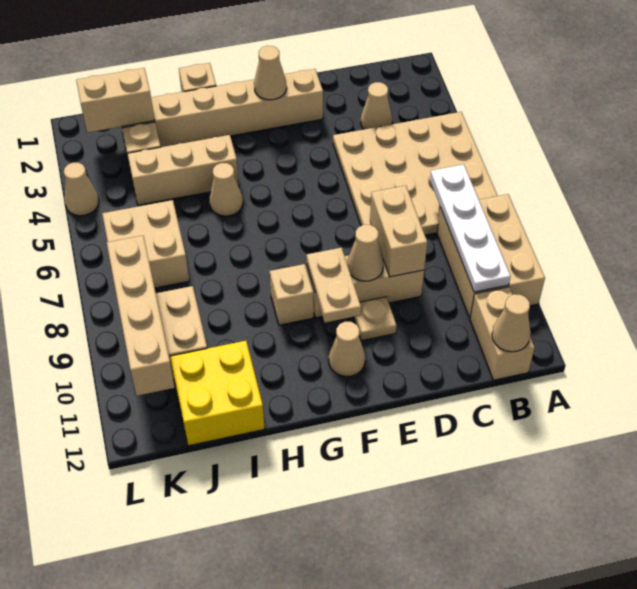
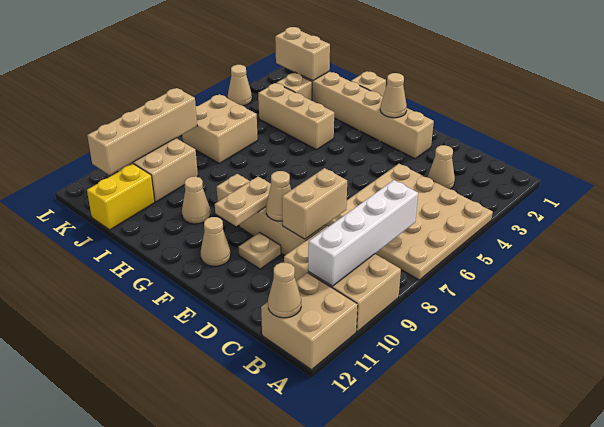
tan brick A8:B10 level 1 -> tan brick A9:C10 level 1
white plate B7:B10 level 2 -> white brick B7:B10 level 2
tan brick B11:B12 level 1 -> tan brick A11:B12 level 1
tan cone H5 level 1 -> tan cone H10 level 1
yellow brick I11:J12 level 1 -> yellow brick J11:J12 level 1

